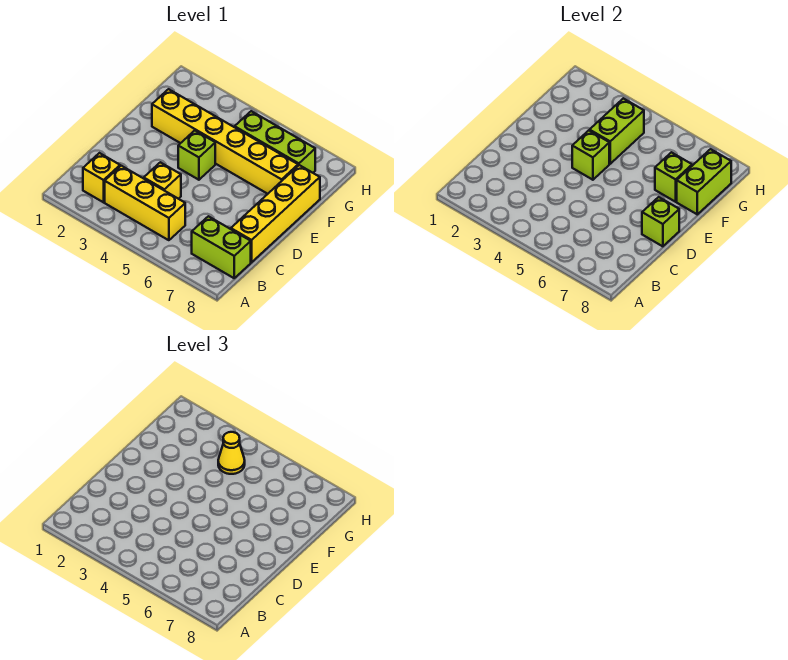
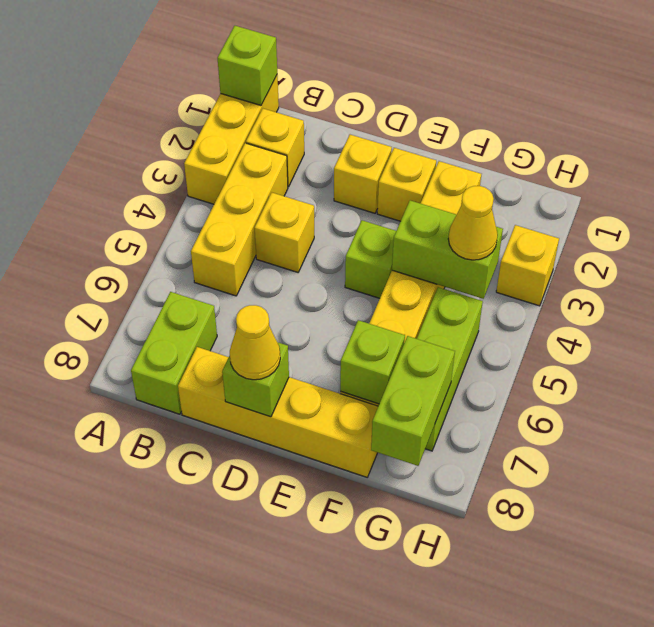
none -> yellow brick A1:A3 level 1
none -> yellow brick D2 level 1
none -> yellow cone D8 level 3
none -> yellow brick E2 level 1
lime brick E4 level 2 -> lime brick A1 level 2
lime brick F8:G8 level 2 -> lime brick G7:G8 level 2
none -> yellow brick H3 level 1

